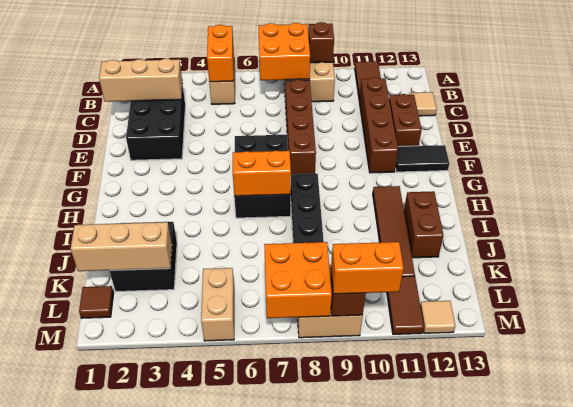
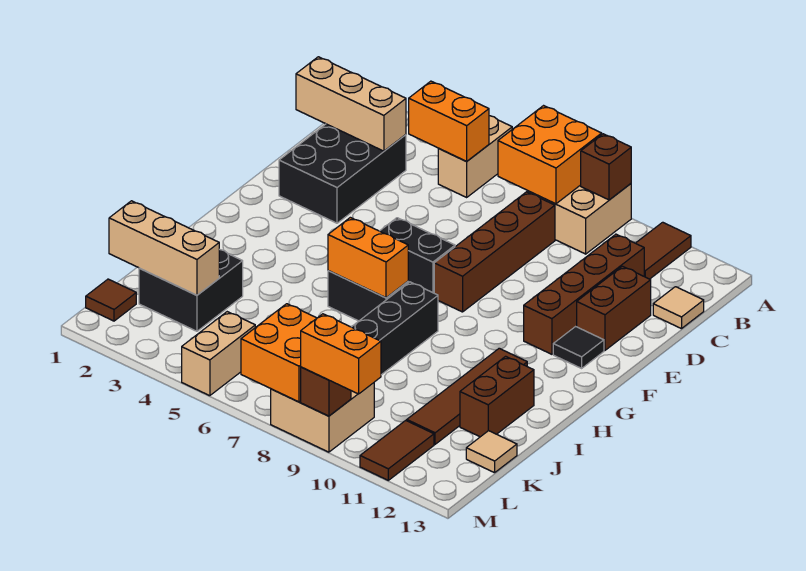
orange brick A5:B5 level 2 -> orange brick B4:B5 level 2
black tile F12:F13 level 1 -> black tile F12 level 1
tan tile M12 level 1 -> tan tile K13 level 1

